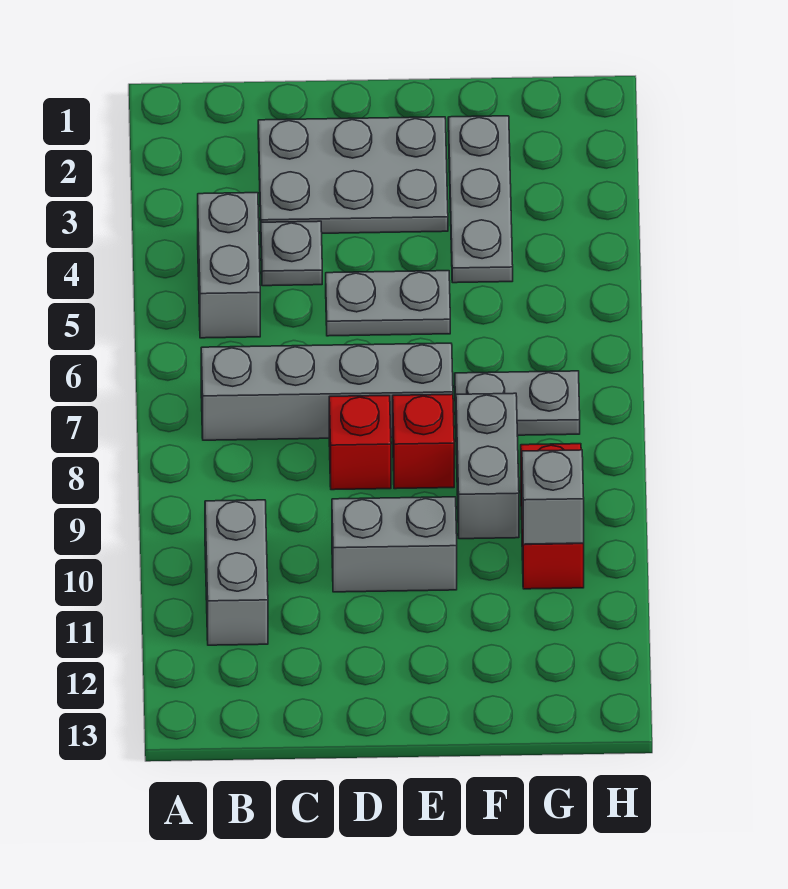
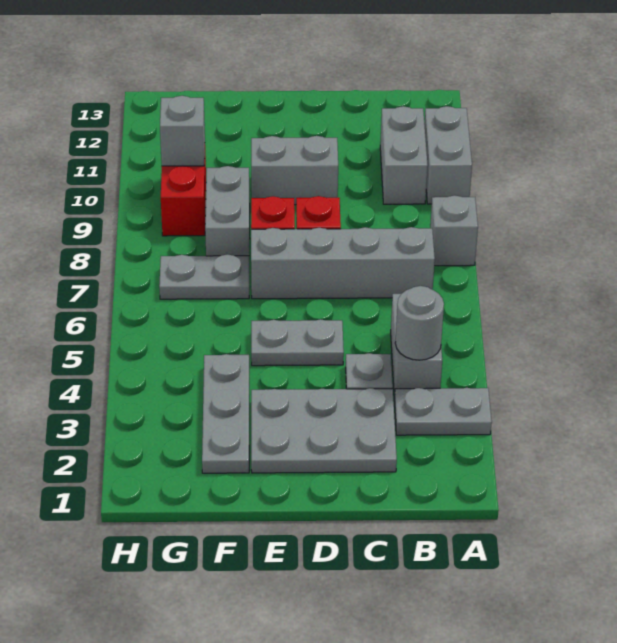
none -> grey plate A3:B3 level 1
none -> grey brick A8 level 1
none -> grey brick A10:A11 level 1
none -> grey round brick B4 level 2

